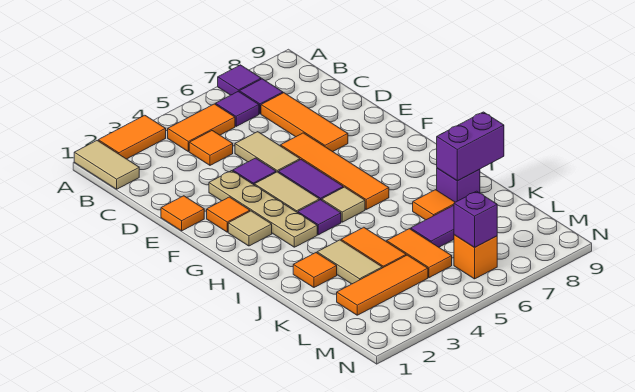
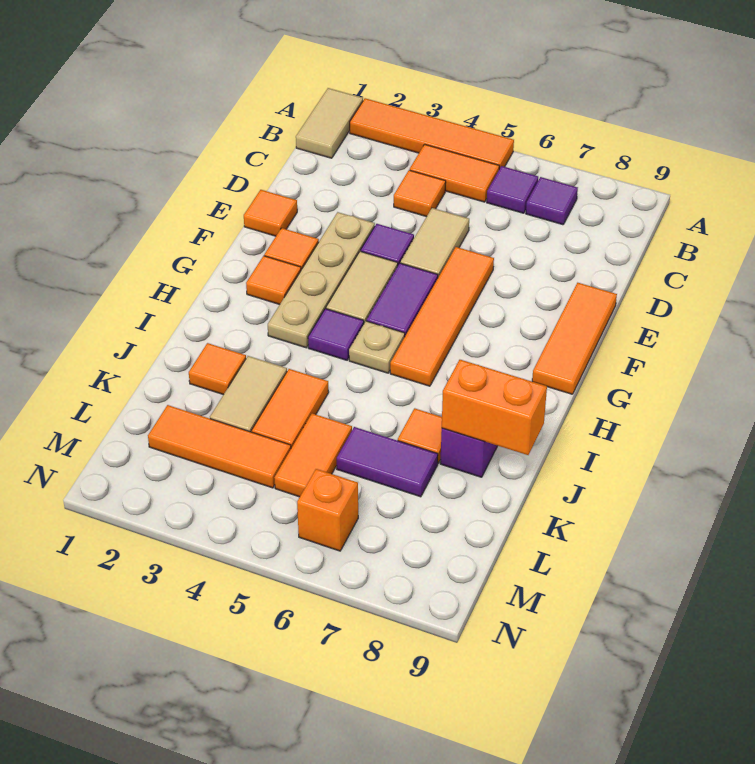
orange tile A2:A3 level 1 -> orange tile A2:A5 level 1
purple tile A7 level 1 -> none
orange tile C7:E7 level 1 -> orange tile E9:G9 level 1
tan tile G2 level 1 -> orange tile G2 level 1
tan tile H5 level 1 -> tan plate H5 level 1
purple brick J8:J9 level 2 -> orange brick J8:J9 level 2
purple brick M6 level 2 -> none

